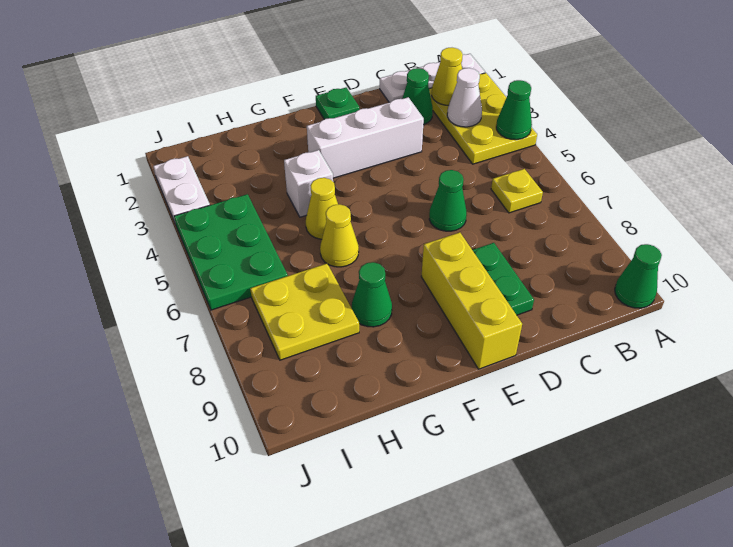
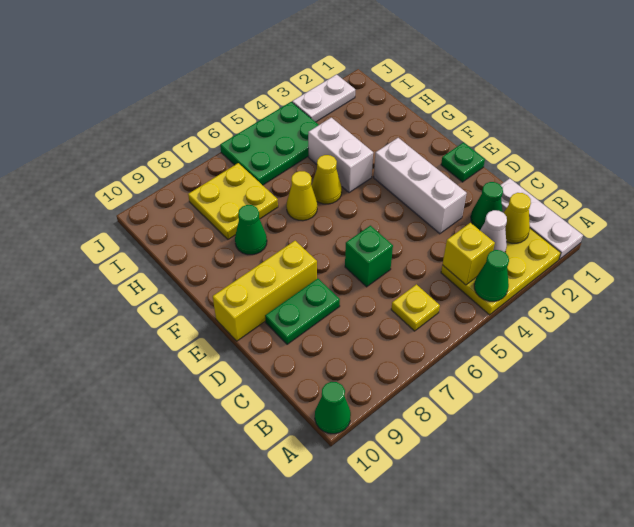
none -> yellow brick B4 level 2
green cone D6 level 1 -> green brick D6 level 1
white brick G4 level 1 -> white brick G4:H4 level 1

